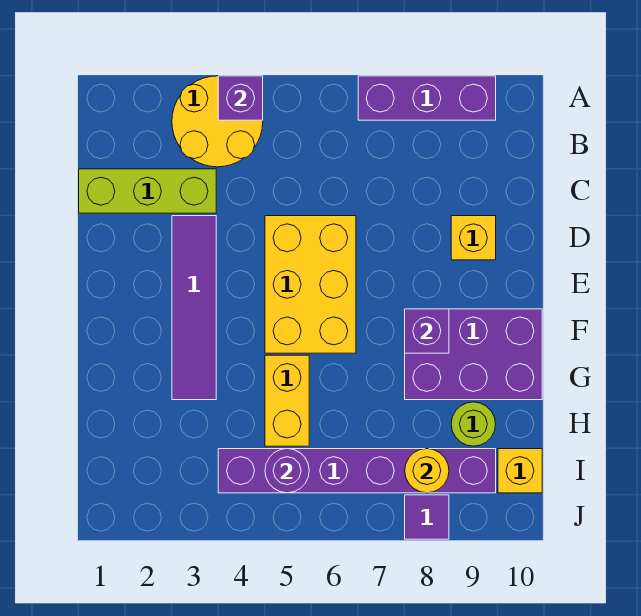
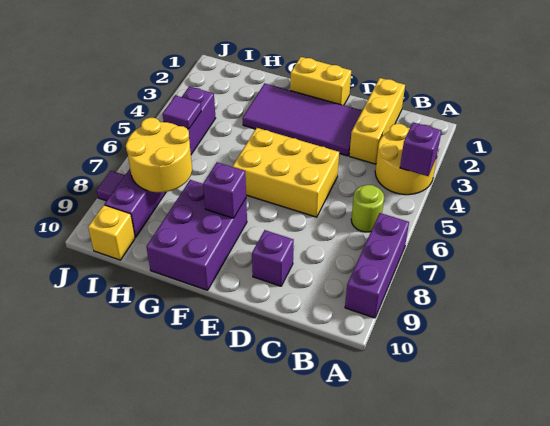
lime brick C1:C3 level 1 -> yellow brick C1:C3 level 1
purple tile D3:G3 level 1 -> purple tile D2:G3 level 1
yellow brick D9 level 1 -> purple brick D9 level 1
yellow brick G5:H5 level 1 -> yellow brick E1:F1 level 1
lime round brick H9 level 1 -> lime round brick B6 level 1
purple round brick I5 level 2 -> purple tile I5 level 2
yellow round brick I8 level 2 -> yellow round brick H7:I8 level 2

